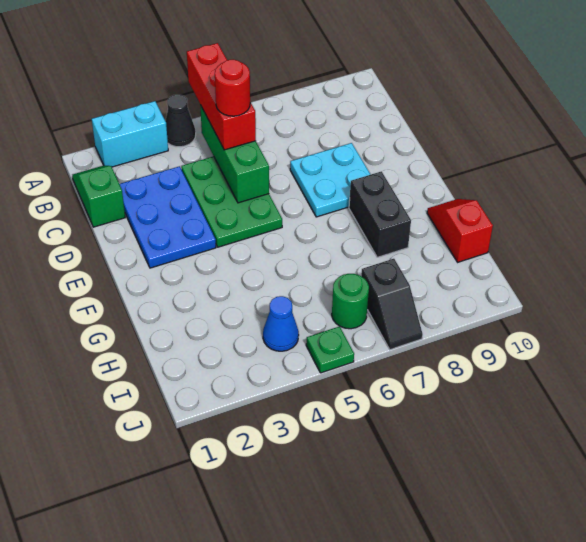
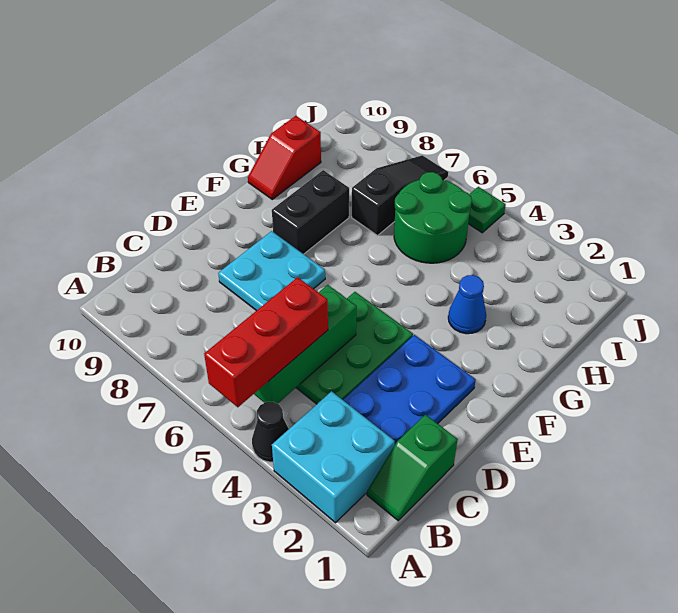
cyan brick A2:A3 level 1 -> cyan brick A2:B3 level 1
red round brick C5 level 4 -> none
blue cone I4 level 1 -> blue cone G3 level 1
green round brick I6 level 1 -> green round brick H5:I6 level 1
black slope I7:J7 level 1 top I -> black slope H7:J7 level 1 top H

